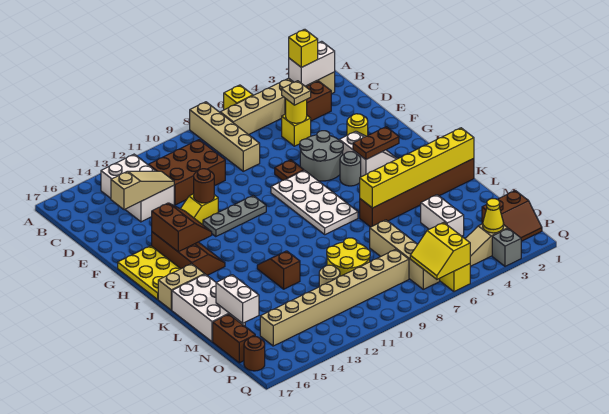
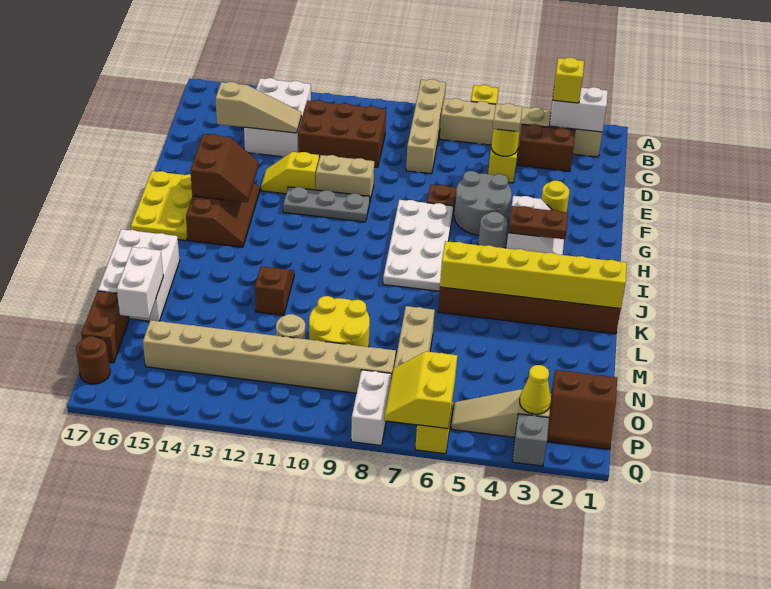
brown round brick F12 level 2 -> none
tan brick J16:J17 level 1 -> tan brick F10:F11 level 1
white brick M4:N4 level 1 -> white brick P8:Q8 level 1

